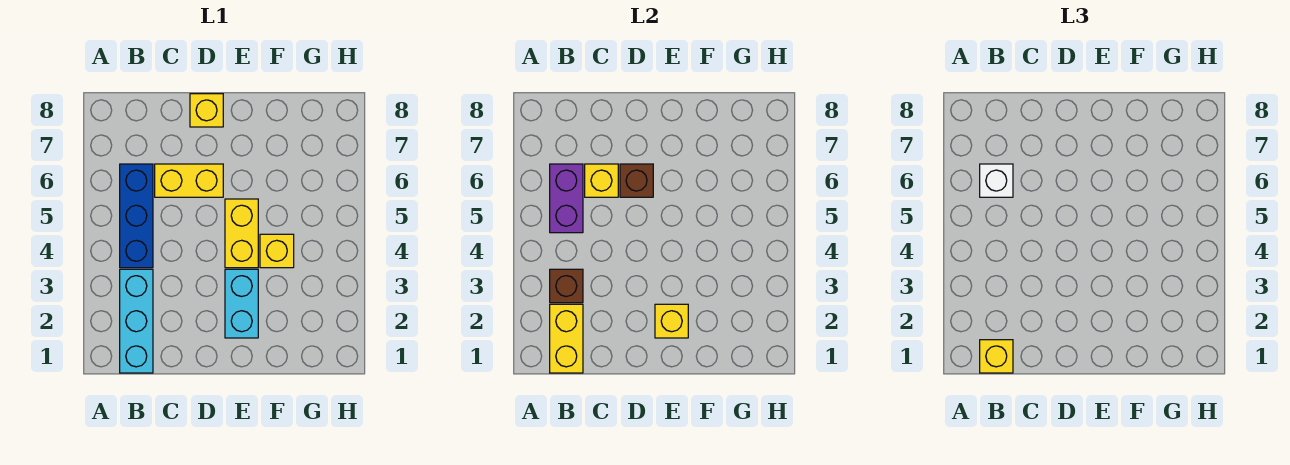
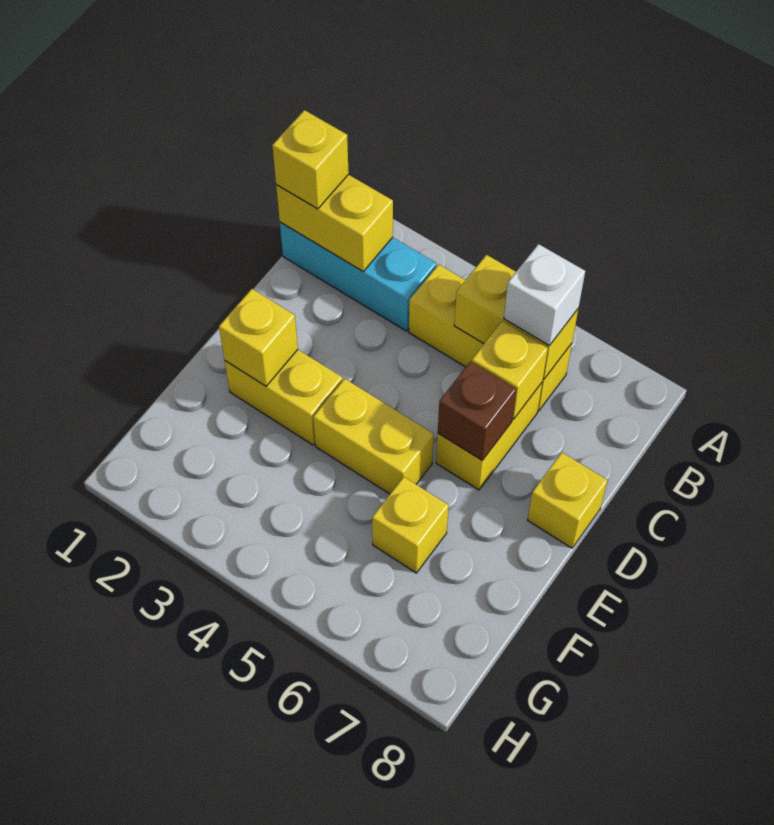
brown brick B3 level 2 -> none
blue brick B4:B6 level 1 -> yellow brick B4:B6 level 1
purple brick B5:B6 level 2 -> yellow brick B5:B6 level 2
cyan brick E2:E3 level 1 -> yellow brick E2:E3 level 1
yellow brick F4 level 1 -> yellow brick F6 level 1

